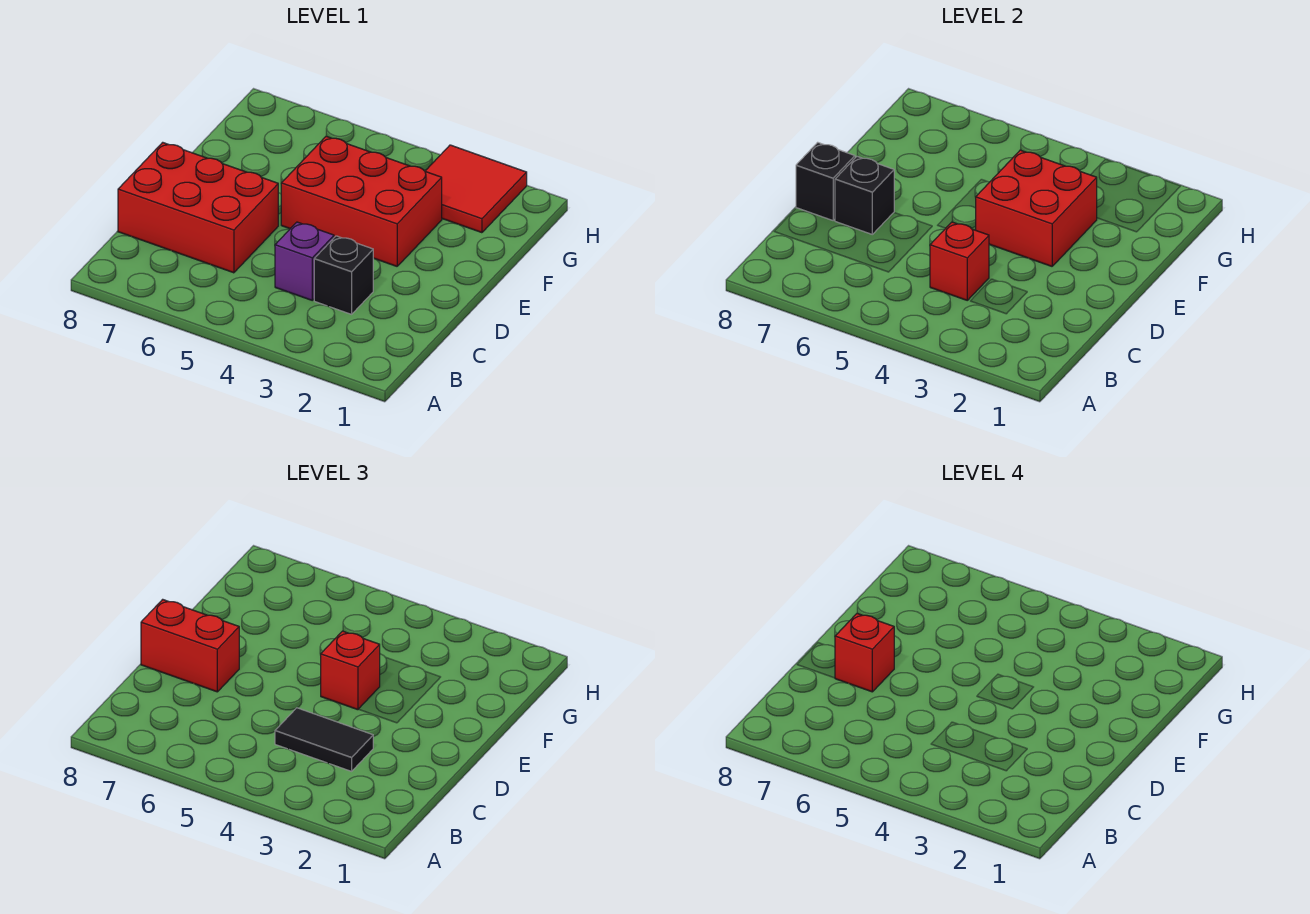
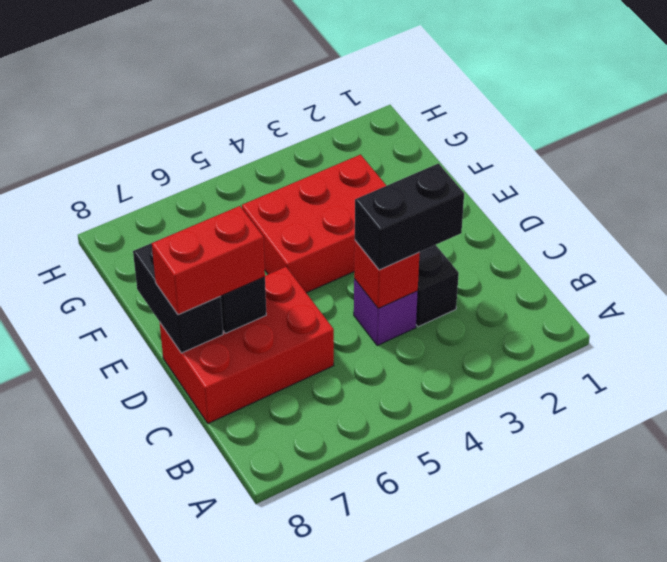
black tile C3:C4 level 3 -> black brick C3:C4 level 3
red brick D7 level 4 -> none
black brick D8 level 2 -> black brick D8:E8 level 2
red brick E3:F4 level 2 -> none
red brick E4 level 3 -> none
red tile G2:H3 level 1 -> none

